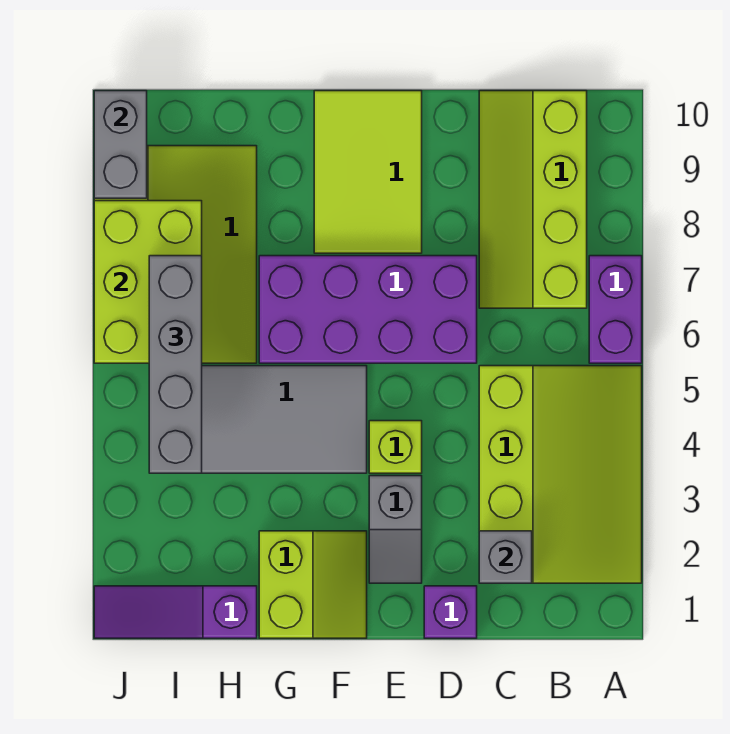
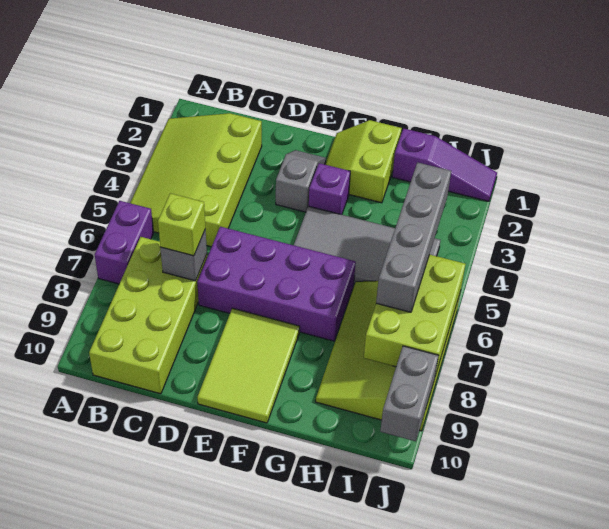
lime slope B7:C10 level 1 top B -> lime brick B7:C10 level 1
grey brick C2 level 2 -> grey brick C7 level 2
purple brick D1 level 1 -> purple brick F3 level 1
lime brick E4 level 1 -> lime brick C7 level 3

